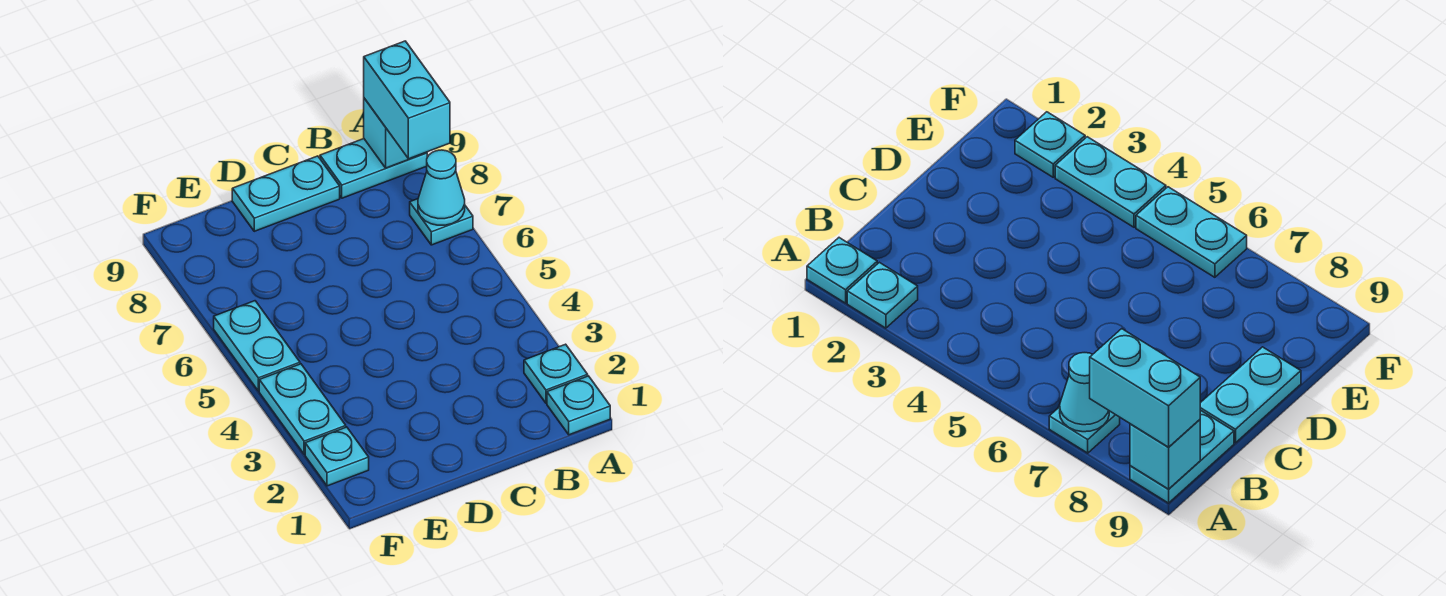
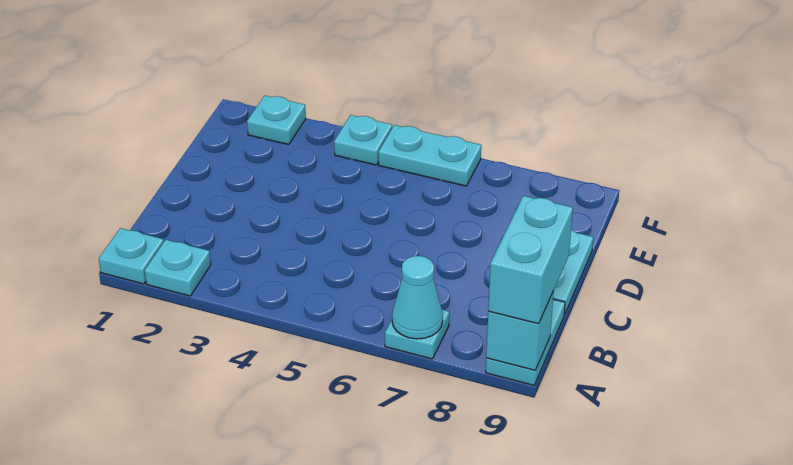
cyan brick A8:A9 level 3 -> cyan brick A9:B9 level 3
cyan plate F3:F4 level 1 -> cyan plate F4 level 1

